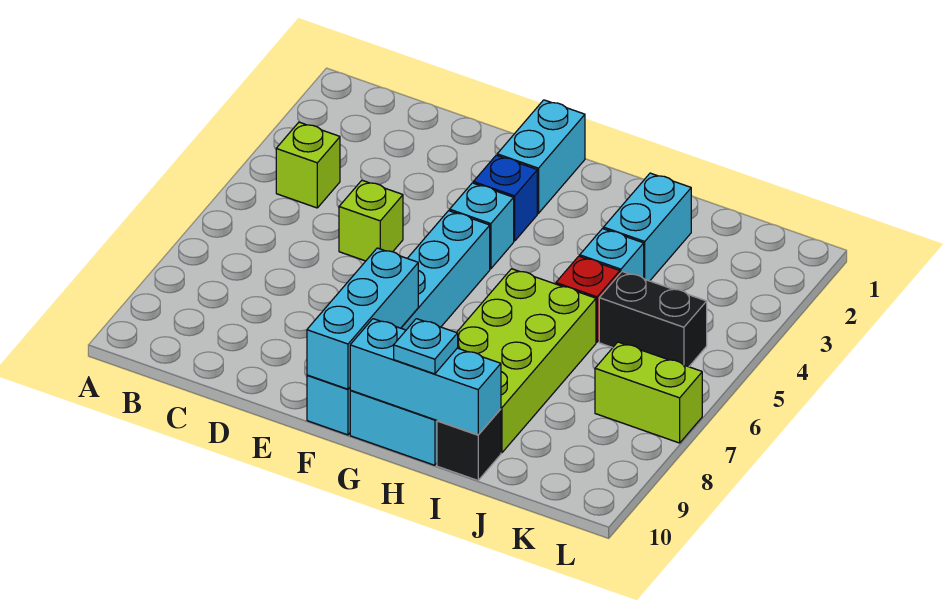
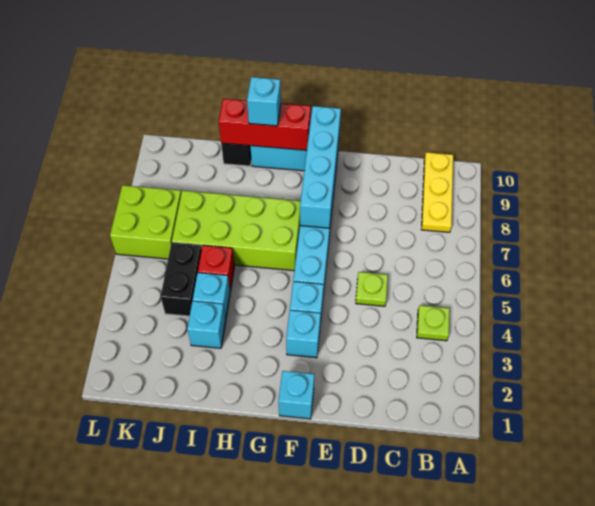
lime brick B4 level 1 -> lime plate B4 level 1
none -> yellow plate B8:B10 level 1
lime brick D5 level 1 -> lime plate D5 level 1
cyan brick F1:F2 level 1 -> cyan brick F1 level 1
blue brick F3 level 1 -> cyan brick F3 level 1
cyan brick F8:F10 level 2 -> cyan brick F7:F10 level 2
cyan brick G10:I10 level 2 -> red brick G10:I10 level 2
lime brick H6:I9 level 1 -> lime brick G6:J7 level 1
cyan plate H10 level 3 -> cyan brick H10 level 3
cyan brick I2:I3 level 1 -> cyan brick I3 level 1
black brick J5:K5 level 1 -> black brick J4:J5 level 1
lime brick K7:L7 level 1 -> lime brick K6:L7 level 1

